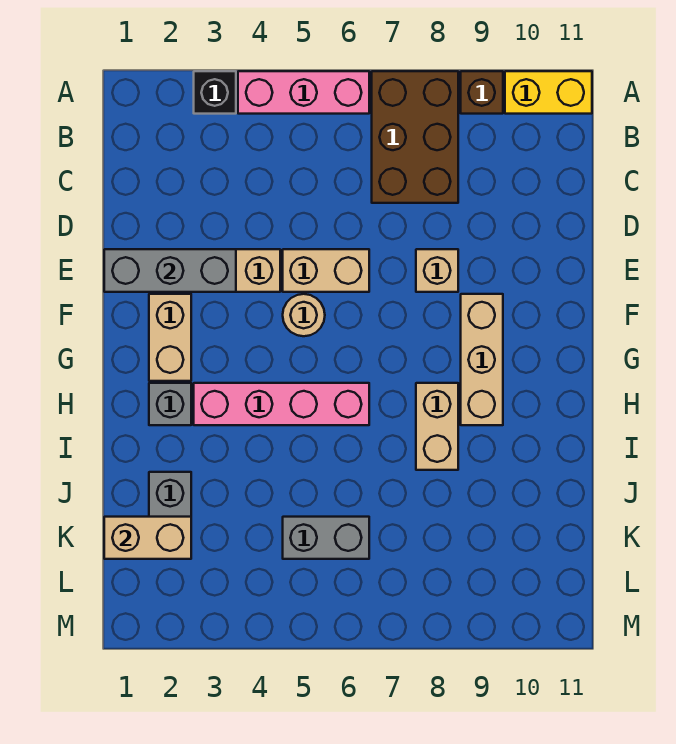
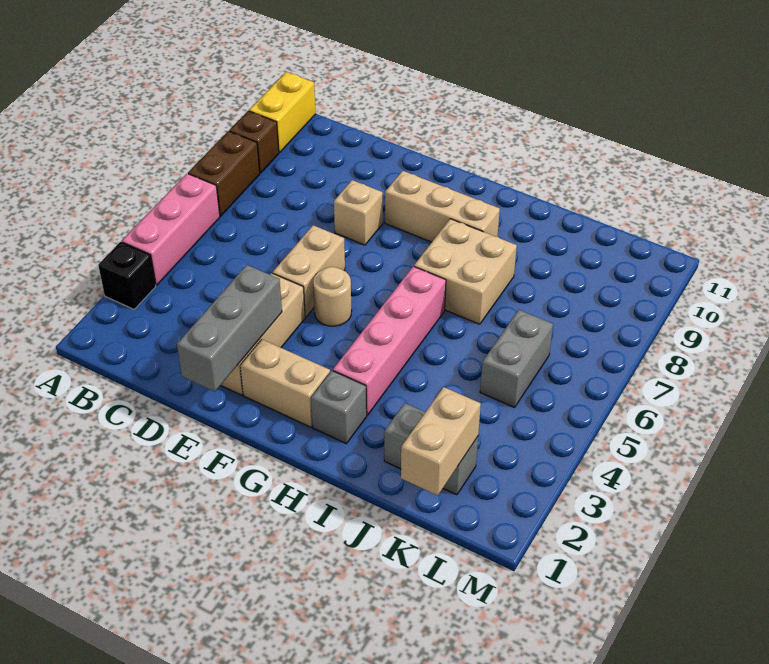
brown brick A7:C8 level 1 -> brown brick A7:A8 level 1
tan brick H8:I8 level 1 -> tan brick H7:I8 level 1

